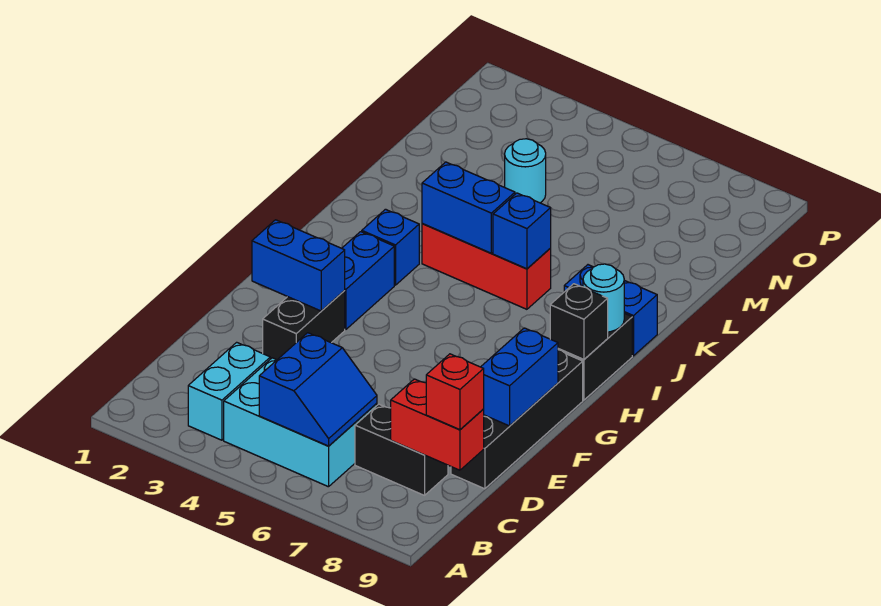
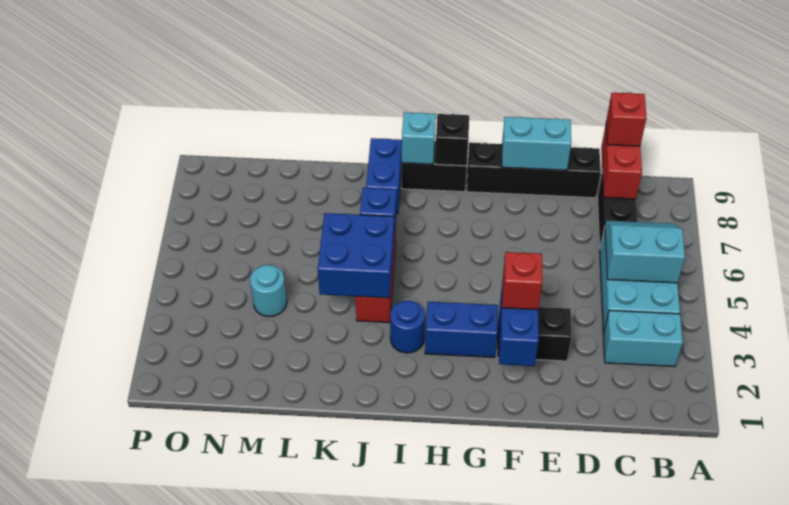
blue slope B5:C6 level 2 top 5 -> cyan slope B5:C6 level 2 top 5
blue brick E9:F9 level 2 -> cyan brick E9:F9 level 2
none -> red brick F3 level 3
blue brick I3 level 1 -> blue round brick I3 level 1
cyan round brick I9 level 2 -> cyan brick I9 level 2
blue brick J4:J5 level 2 -> blue brick J4:K5 level 2

